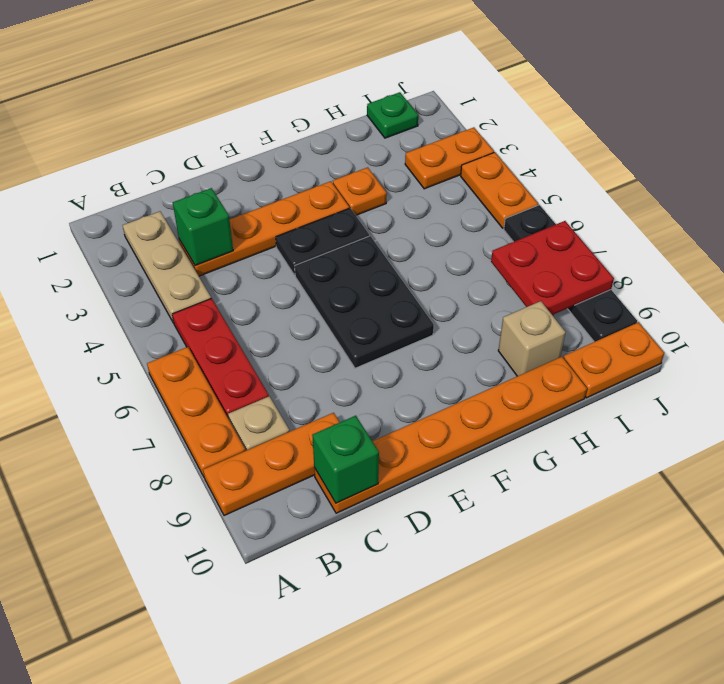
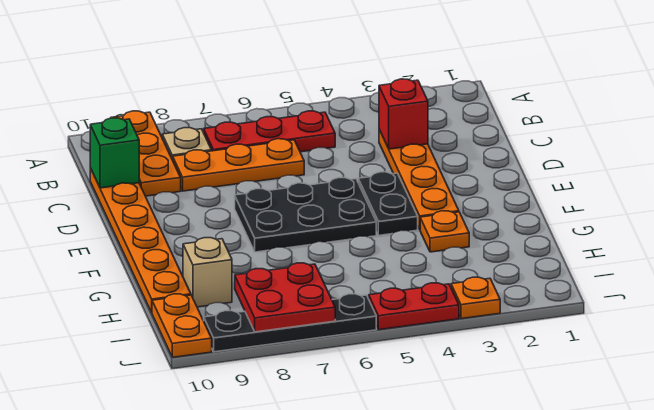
orange plate A6:A8 level 1 -> orange plate C6:C8 level 1
tan plate B2:B4 level 1 -> none
green brick C3 level 2 -> red brick C3 level 2
green plate I1 level 1 -> none
orange plate I3:J3 level 1 -> orange plate J3 level 1
orange plate J4:J5 level 1 -> red plate J4:J5 level 1

